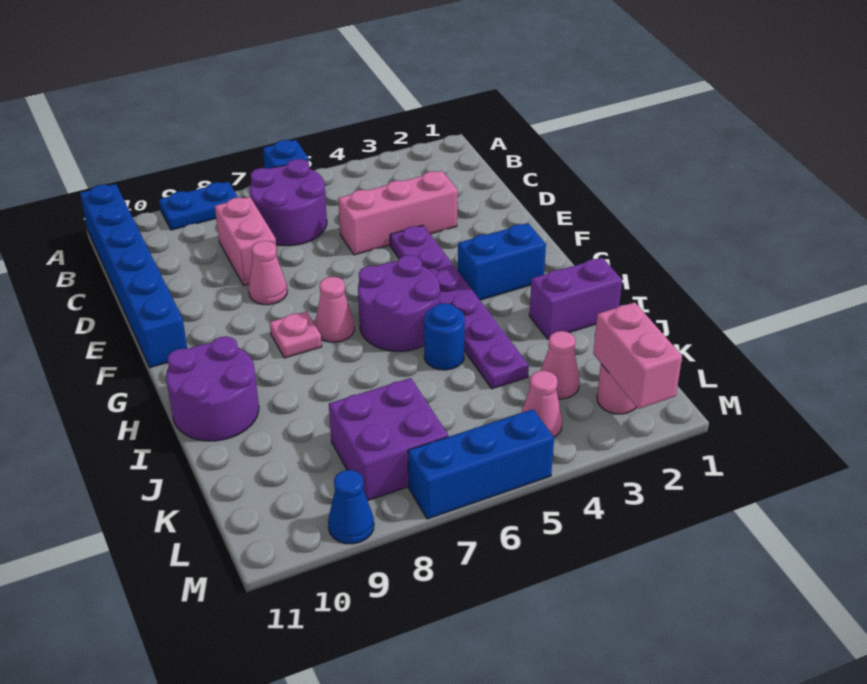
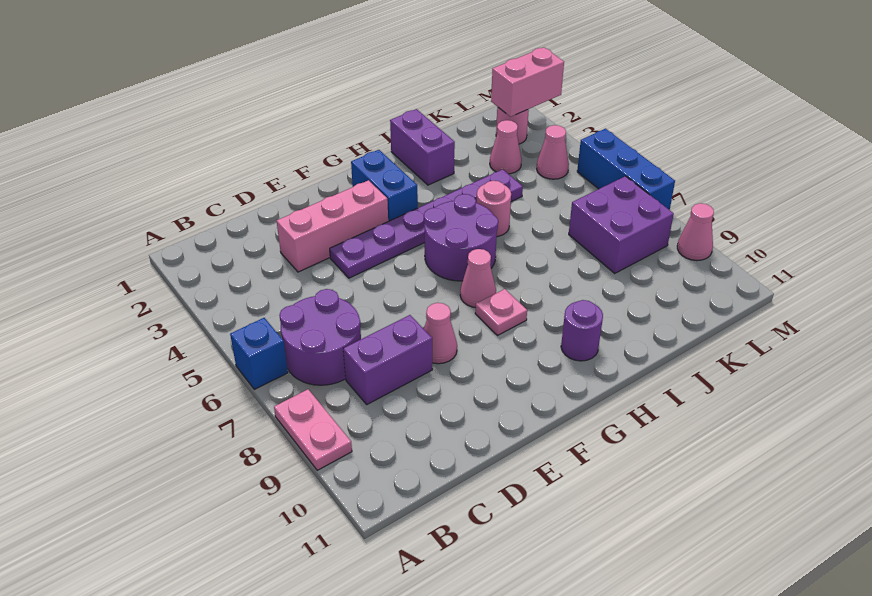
blue plate A8:A9 level 1 -> pink plate A8:A9 level 1
blue brick A11:F11 level 1 -> none
pink brick C8:D8 level 1 -> purple brick C8:D8 level 1
pink brick D3:D5 level 1 -> pink brick D3:F3 level 1
purple round brick H10:I11 level 1 -> purple round brick H10 level 1
blue round brick I5 level 1 -> pink round brick I5 level 1
blue cone M9 level 1 -> pink cone M9 level 1

